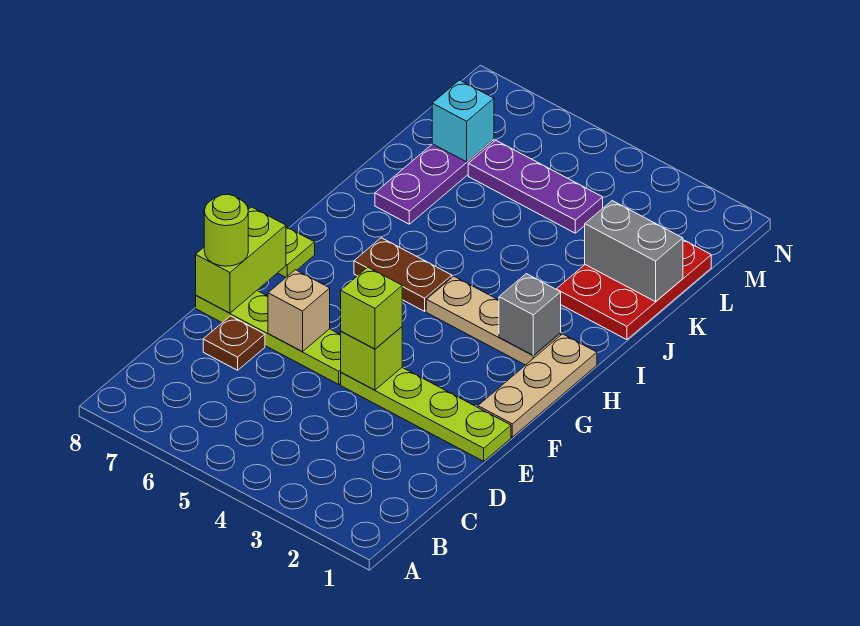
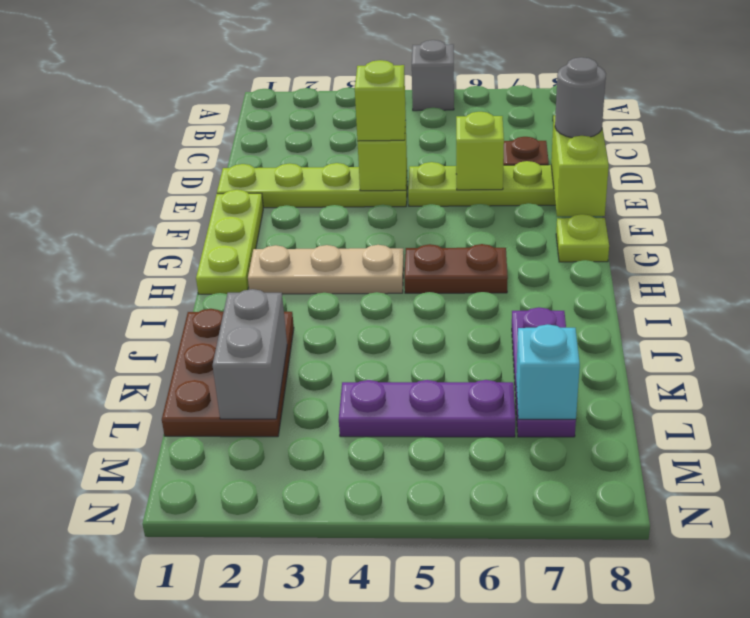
tan brick E6 level 2 -> lime brick E6 level 2
lime round brick E8 level 3 -> grey round brick E8 level 3
tan plate F1:H1 level 1 -> lime plate F1:H1 level 1
grey brick H2 level 2 -> grey brick A5 level 1
red plate J1:L2 level 1 -> brown plate J1:L2 level 1
grey brick K1:K2 level 2 -> grey brick K2:L2 level 2

